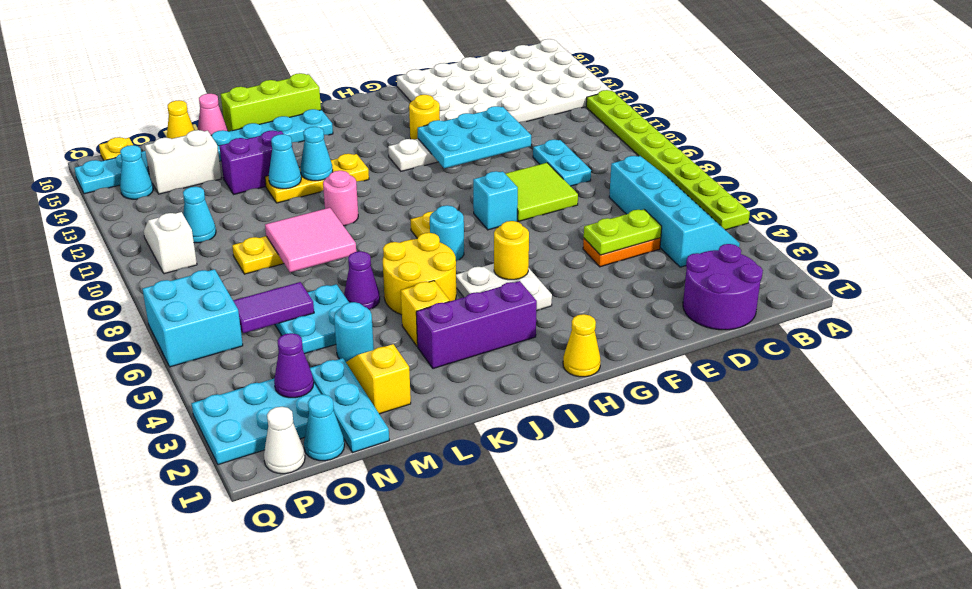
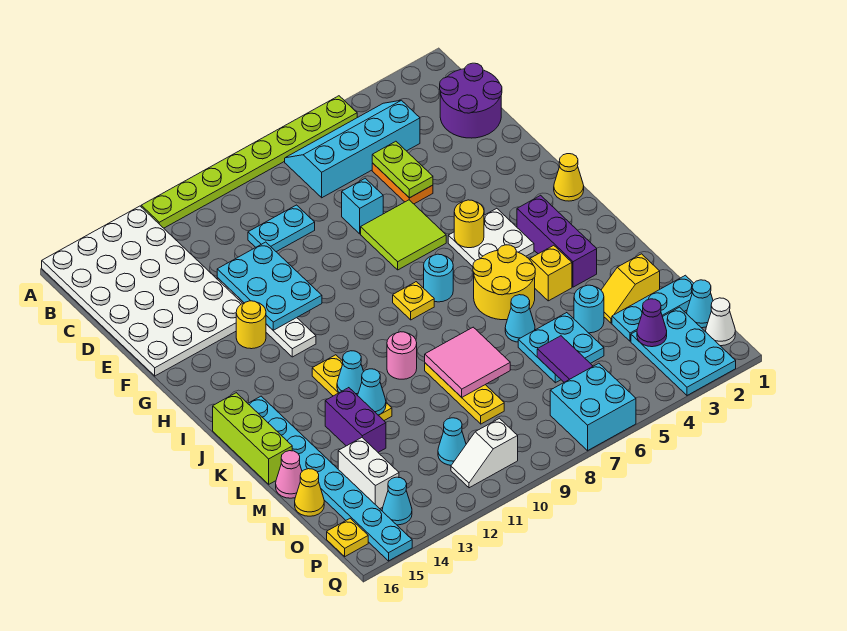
lime tile E8:F9 level 1 -> lime tile F6:G7 level 1
cyan brick G8 level 1 -> cyan brick E7 level 1
purple cone L6 level 1 -> cyan cone L6 level 1

